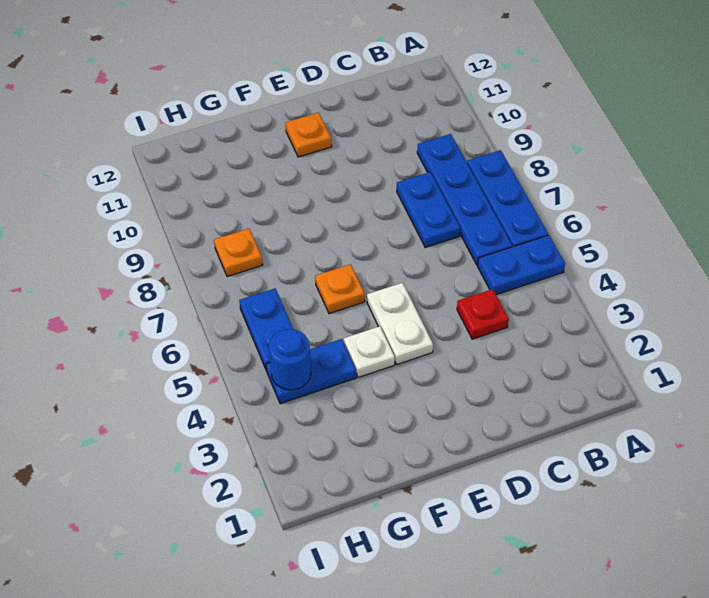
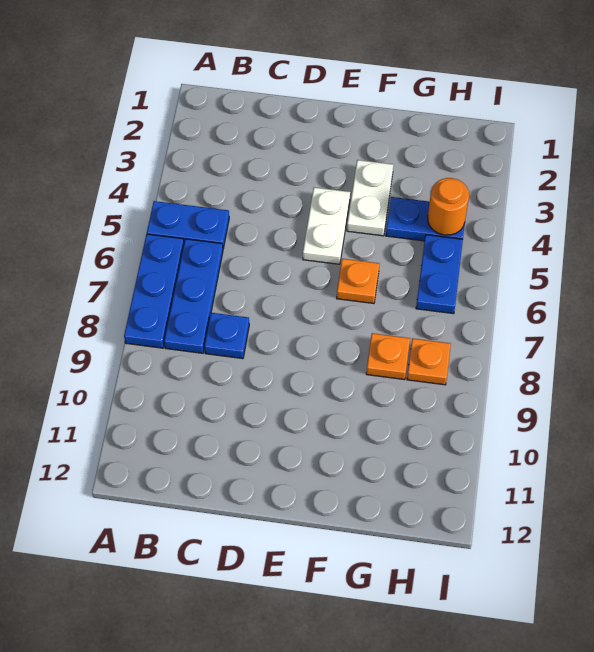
blue plate B6:B9 level 1 -> blue plate B6:B8 level 1
red plate C4 level 1 -> none
blue plate C7:C8 level 1 -> blue plate C8 level 1
orange plate E11 level 1 -> orange plate G8 level 1
white plate F4 level 1 -> white plate F3:F4 level 1
blue round brick H4 level 2 -> orange round brick H4 level 2

